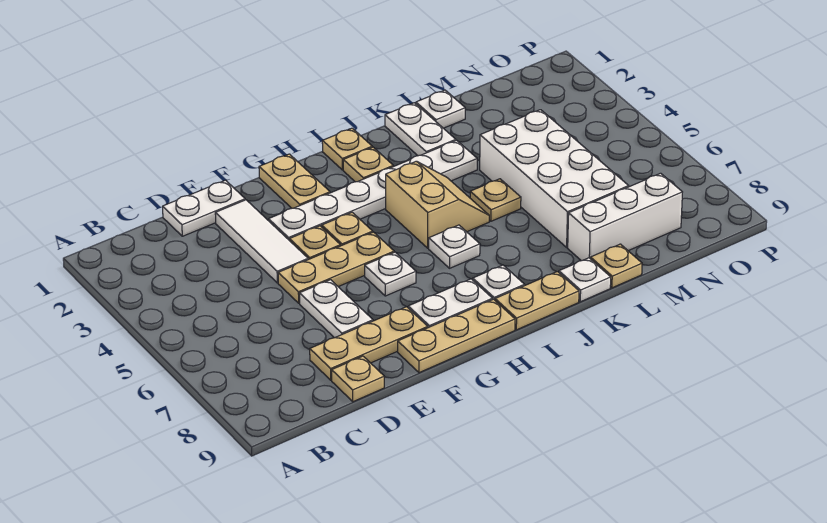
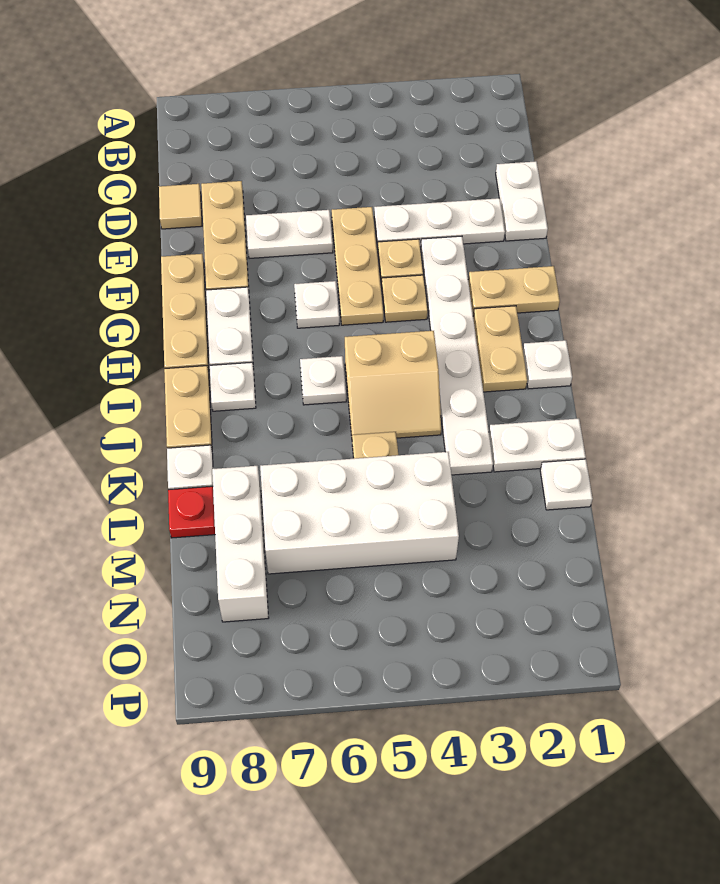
tan plate D9 level 1 -> tan tile D9 level 1
white tile E2:E4 level 1 -> white plate E2:E4 level 1
tan plate I1 level 1 -> white plate I1 level 1
tan plate I2 level 1 -> tan plate H2:I2 level 1
tan plate L9 level 1 -> red plate L9 level 1

